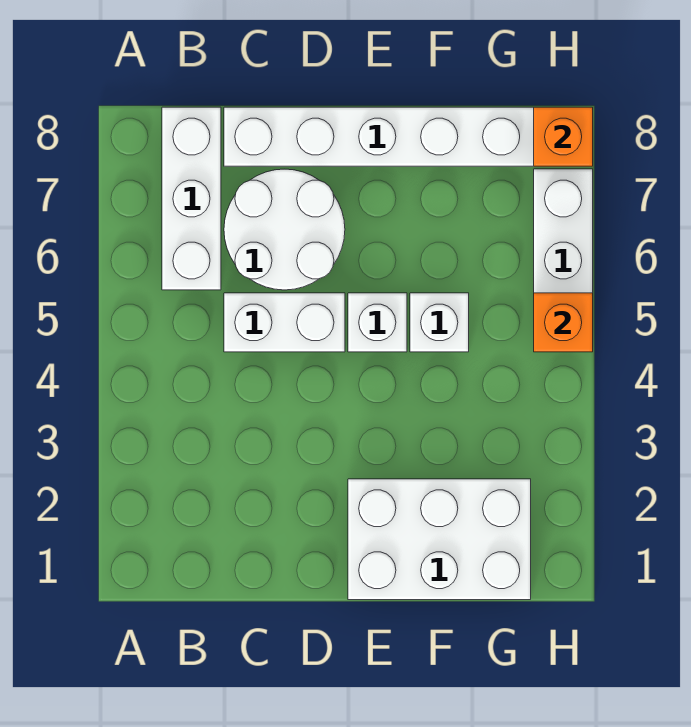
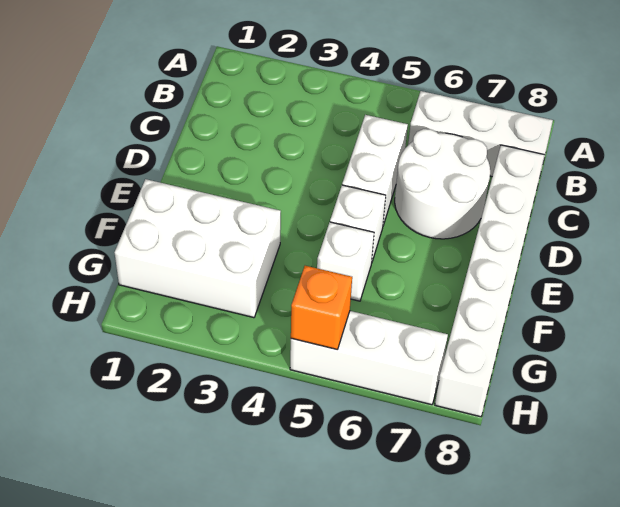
white brick E1:G2 level 1 -> white brick F1:G3 level 1
orange brick H8 level 2 -> none

